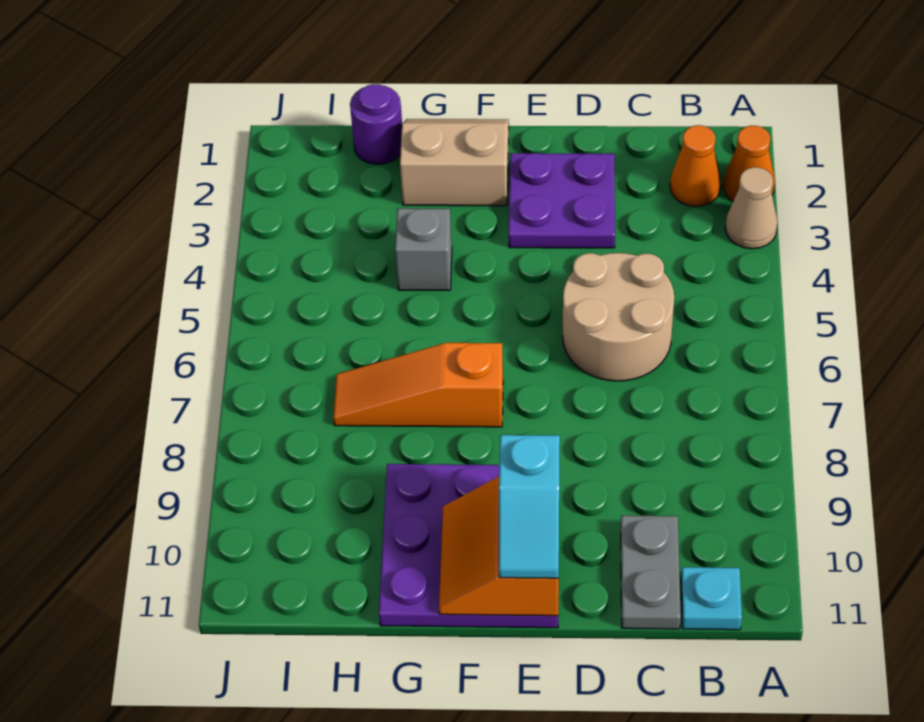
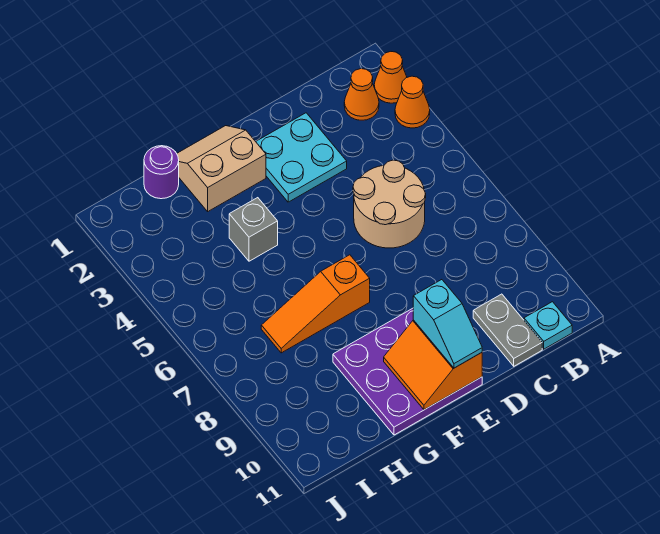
tan cone A3 level 1 -> orange cone A3 level 1
purple plate D2:E3 level 1 -> cyan plate D2:E3 level 1

